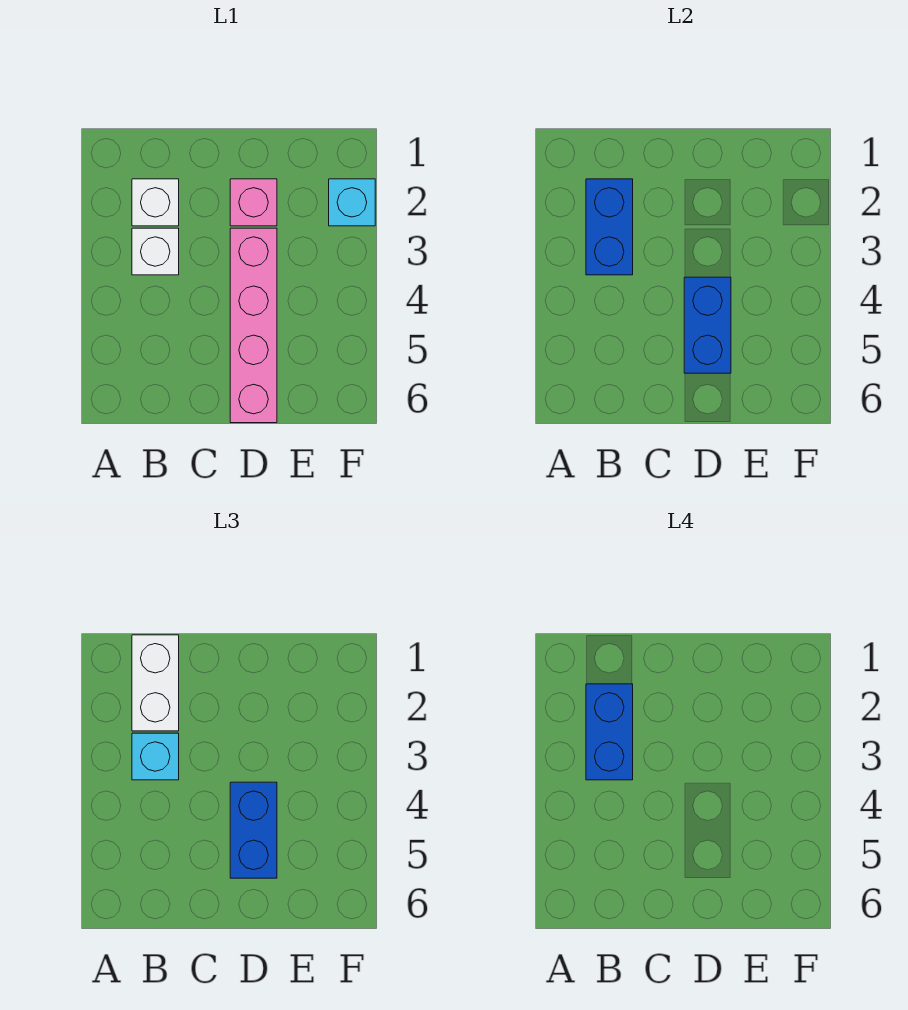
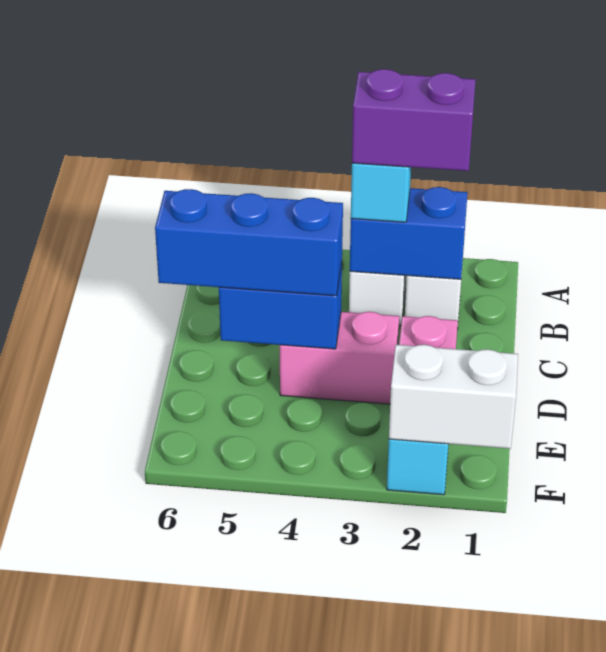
white brick B1:B2 level 3 -> white brick F1:F2 level 2
blue brick B2:B3 level 4 -> purple brick B2:B3 level 4
pink brick D3:D6 level 1 -> pink brick D3:D4 level 1
blue brick D4:D5 level 3 -> blue brick D4:D6 level 3

